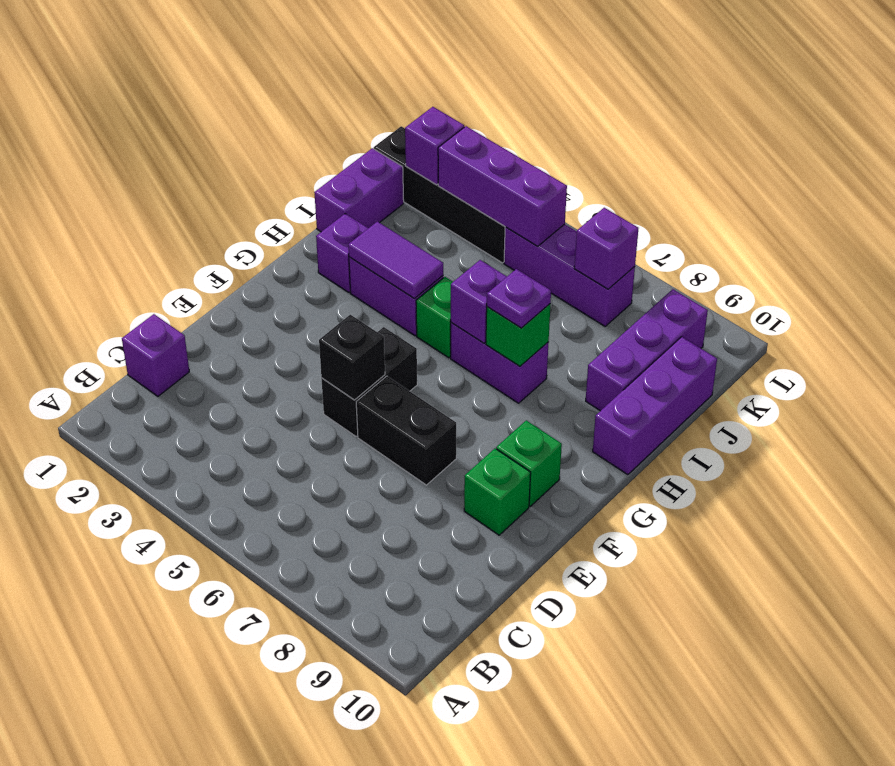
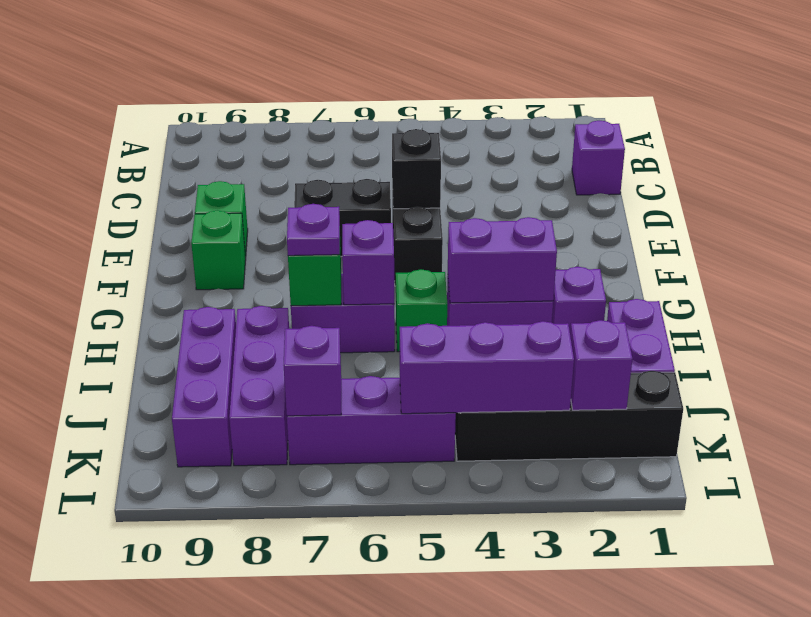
purple tile H3:H4 level 2 -> purple brick H3:H4 level 2
purple brick H10:J10 level 1 -> purple brick I8:K8 level 1

